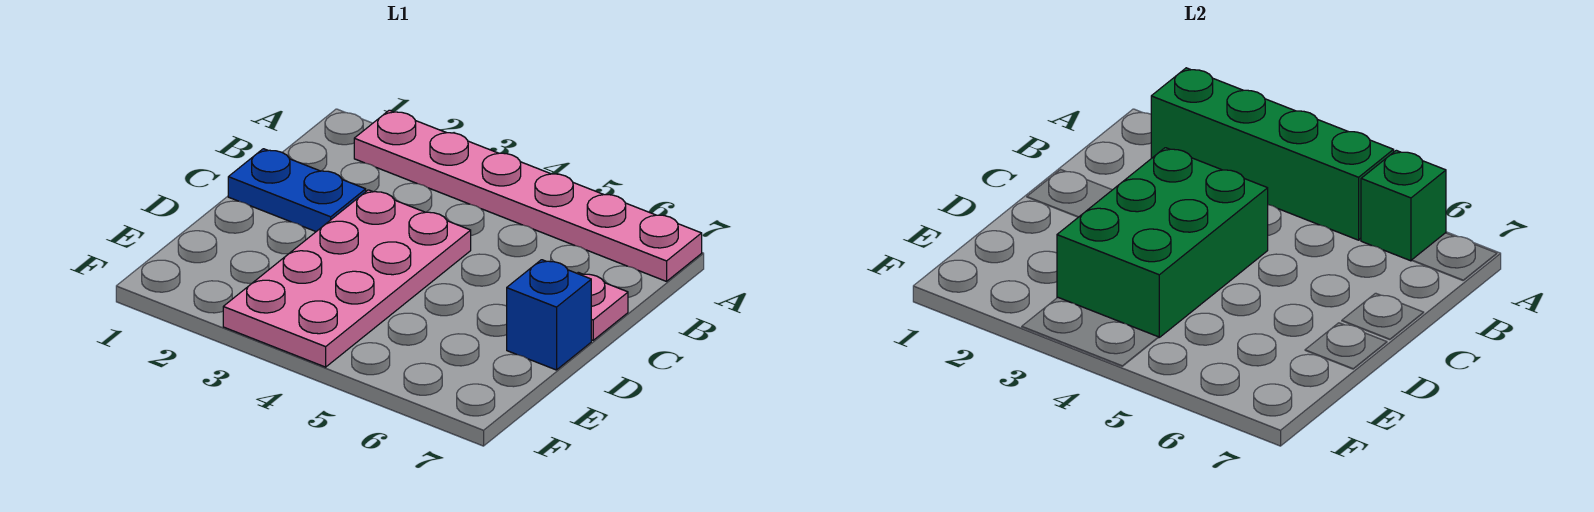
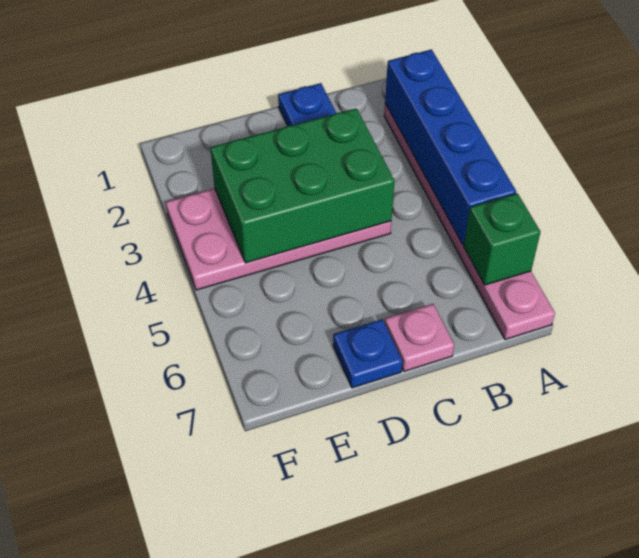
green brick A2:A5 level 2 -> blue brick A2:A5 level 2
blue brick D7 level 1 -> blue plate D7 level 1

